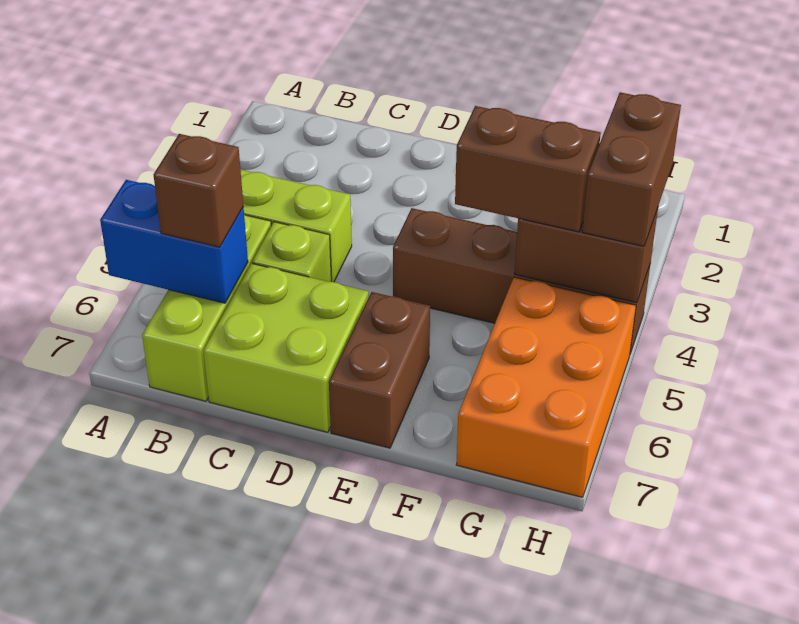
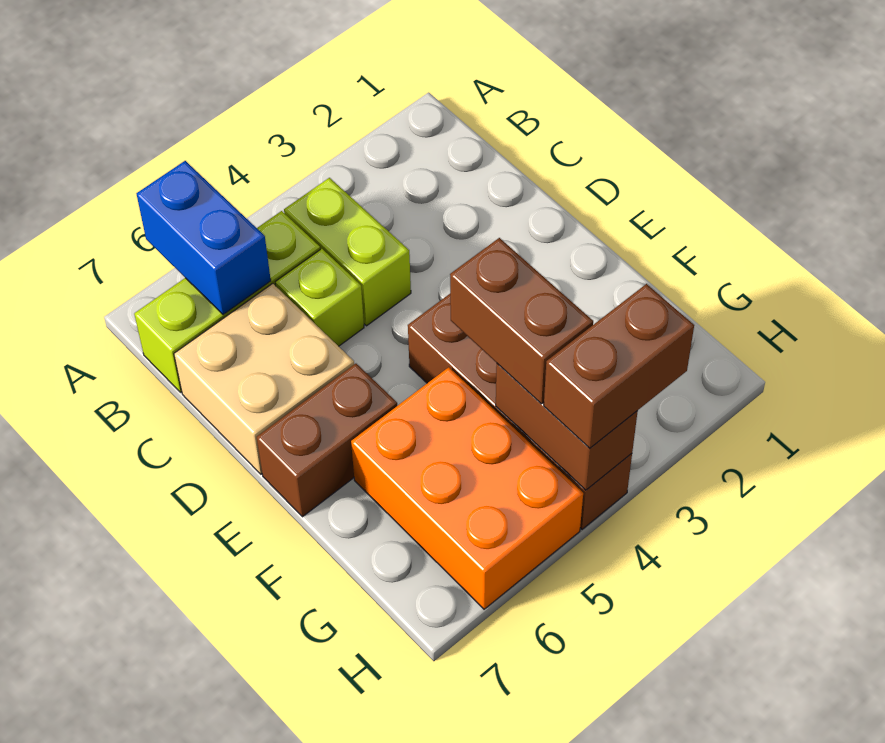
brown brick B6 level 3 -> none
lime brick C6:D7 level 1 -> tan brick C6:D7 level 1
orange brick G5:H7 level 1 -> orange brick F5:H6 level 1

